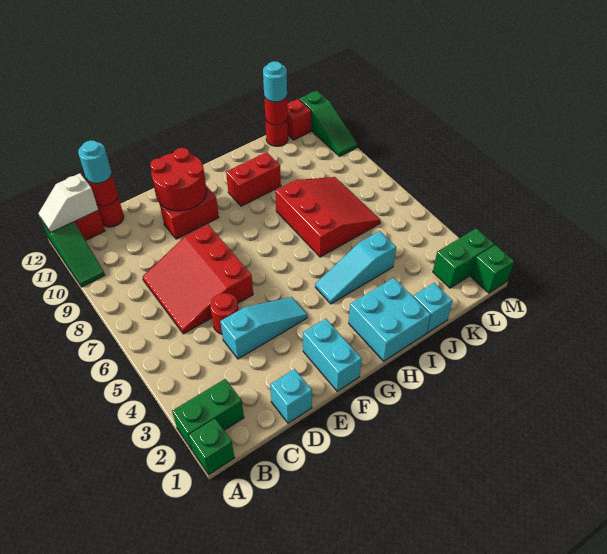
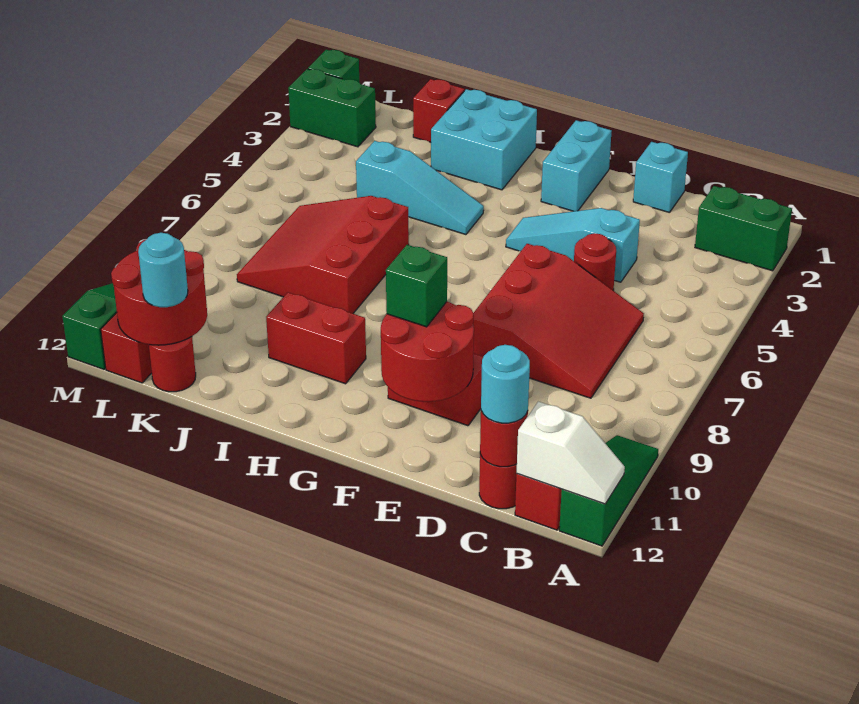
green brick A1 level 1 -> green brick F10 level 3
cyan brick J1 level 1 -> red brick J1 level 1
red round brick K12 level 2 -> red round brick K11:L12 level 2

